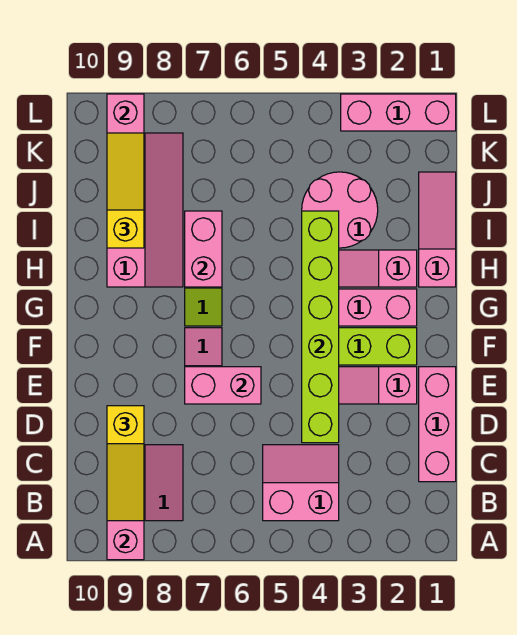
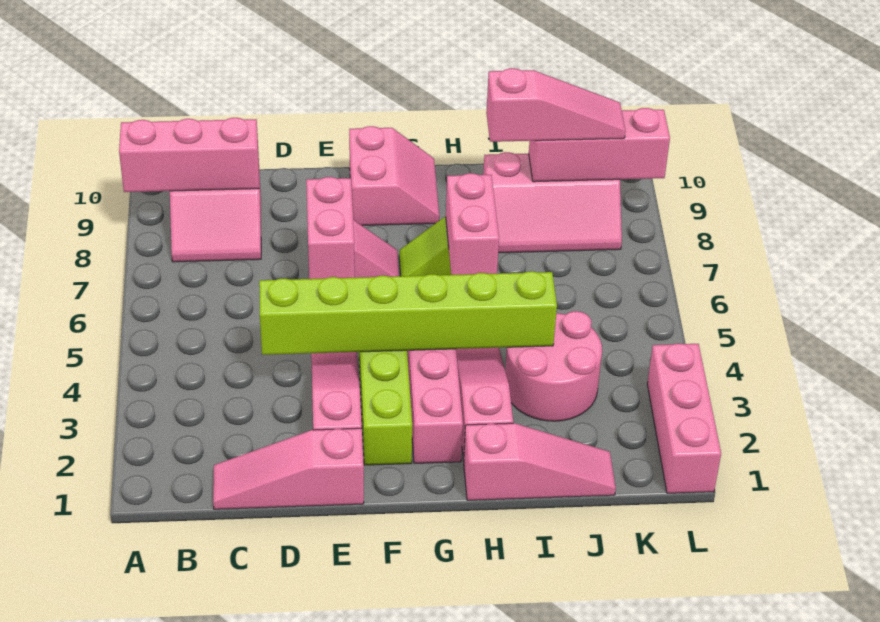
pink slope B4:C5 level 1 top B -> pink slope F9:G10 level 1 top F
yellow slope B9:D9 level 3 top D -> none
pink brick C1:E1 level 1 -> pink slope C1:E1 level 1 top E
pink brick H7:I7 level 2 -> pink brick H6:H7 level 2
pink slope H8:K9 level 1 top 9 -> pink slope I8:K9 level 1 top 9
yellow slope I9:K9 level 3 top I -> pink slope I9:K9 level 3 top I

